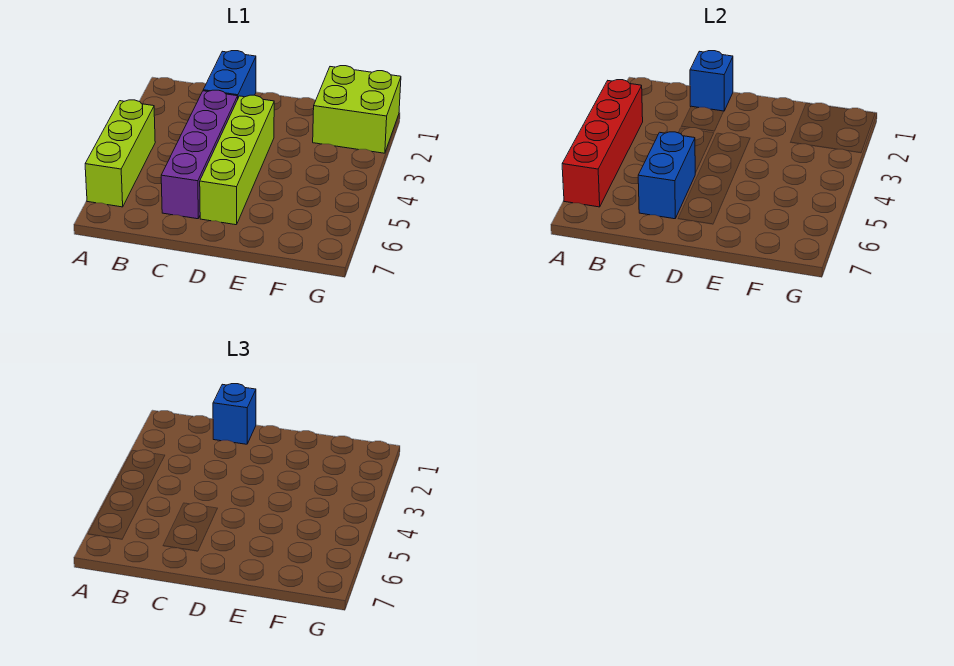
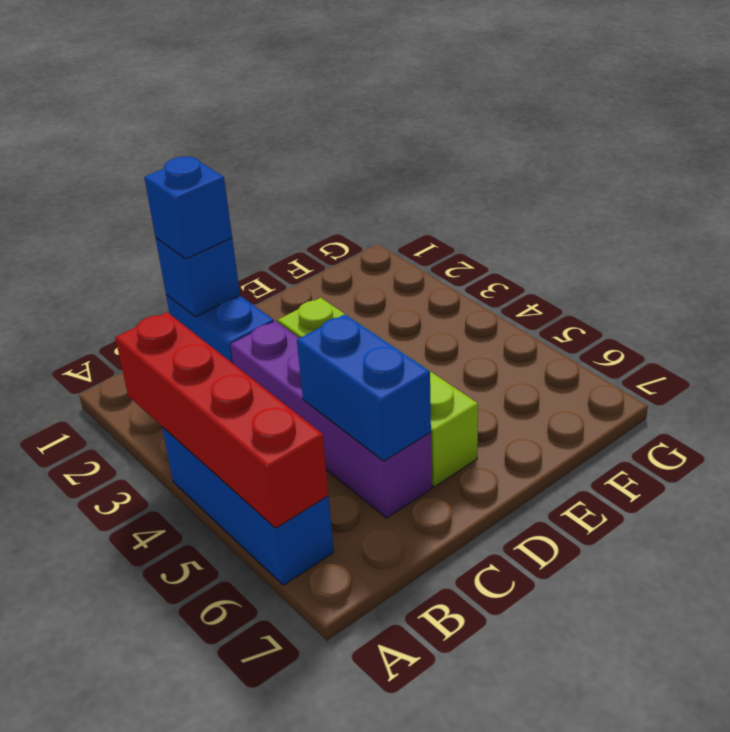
lime brick A4:A6 level 1 -> blue brick A4:A6 level 1
lime brick F1:G2 level 1 -> none

